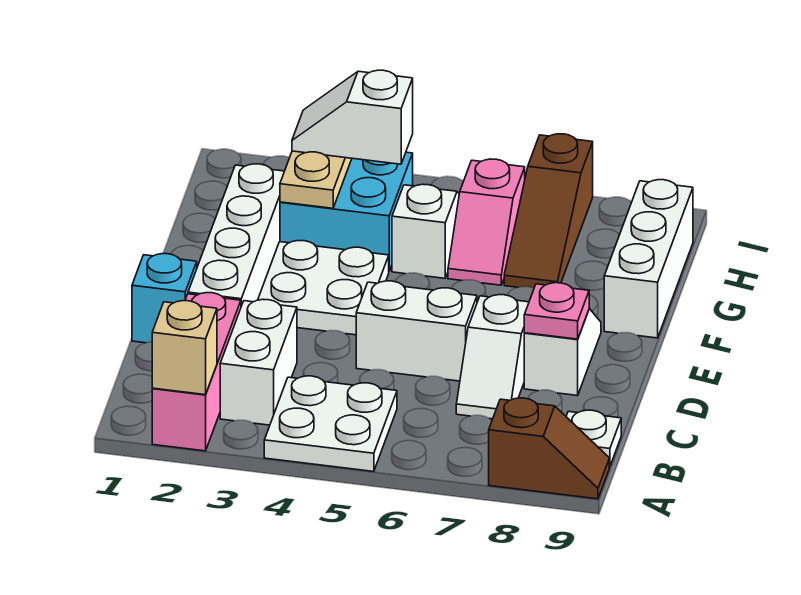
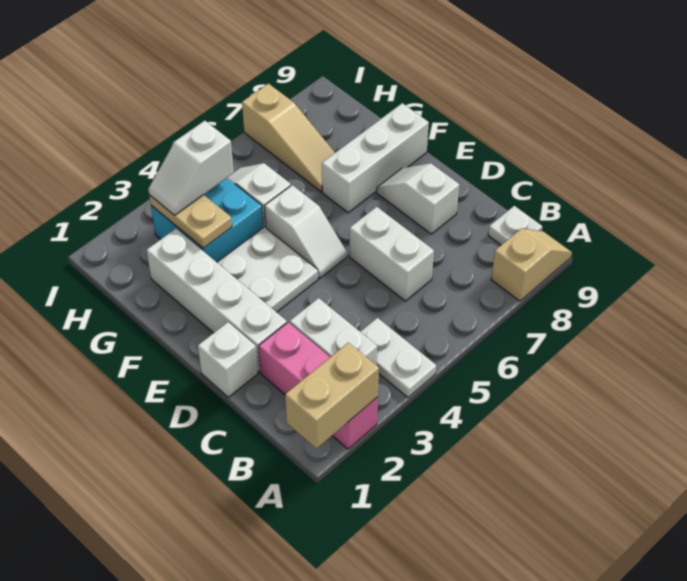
tan brick A2 level 2 -> tan brick A1:A2 level 2
white plate A4:B5 level 1 -> white plate A4:B4 level 1
brown slope A8:A9 level 1 top 8 -> tan slope A8:A9 level 1 top 8
white slope C7:D7 level 1 top D -> white slope E5:F5 level 1 top F
cyan brick D1 level 1 -> white brick D1 level 1
white brick D5:D6 level 1 -> white brick C6:D6 level 1
pink plate D8 level 2 -> none
white brick F9:H9 level 1 -> white brick F7:F9 level 1
pink slope G6:H6 level 1 top H -> none
brown slope G7:I7 level 1 top I -> tan slope G7:I7 level 1 top I

